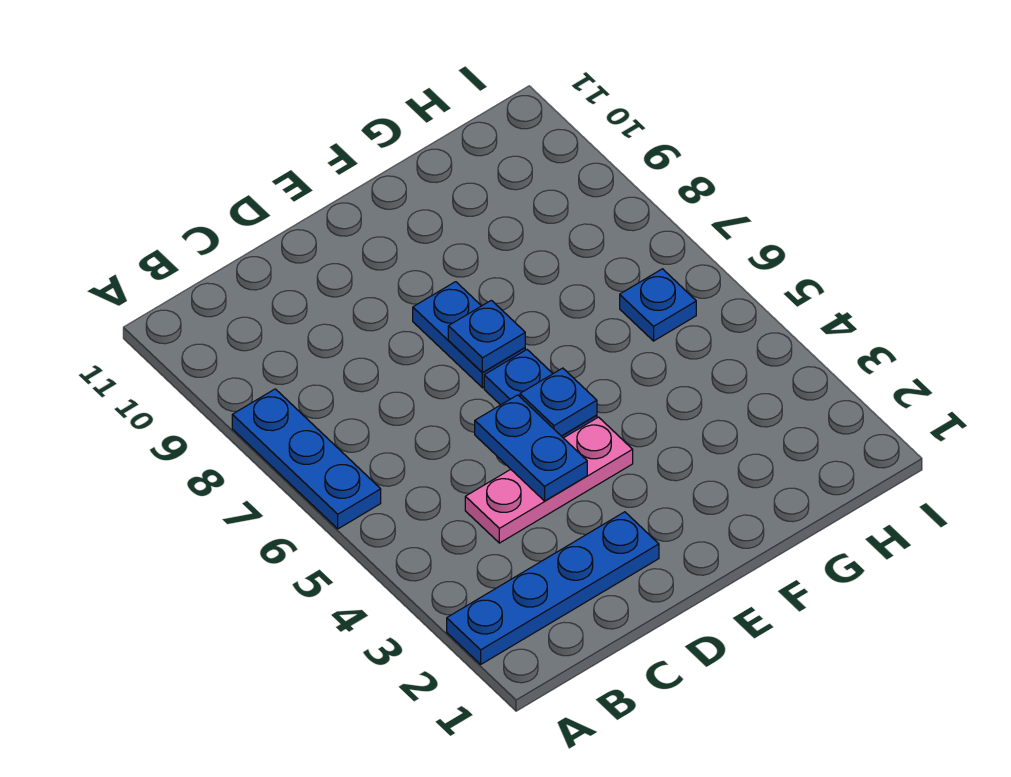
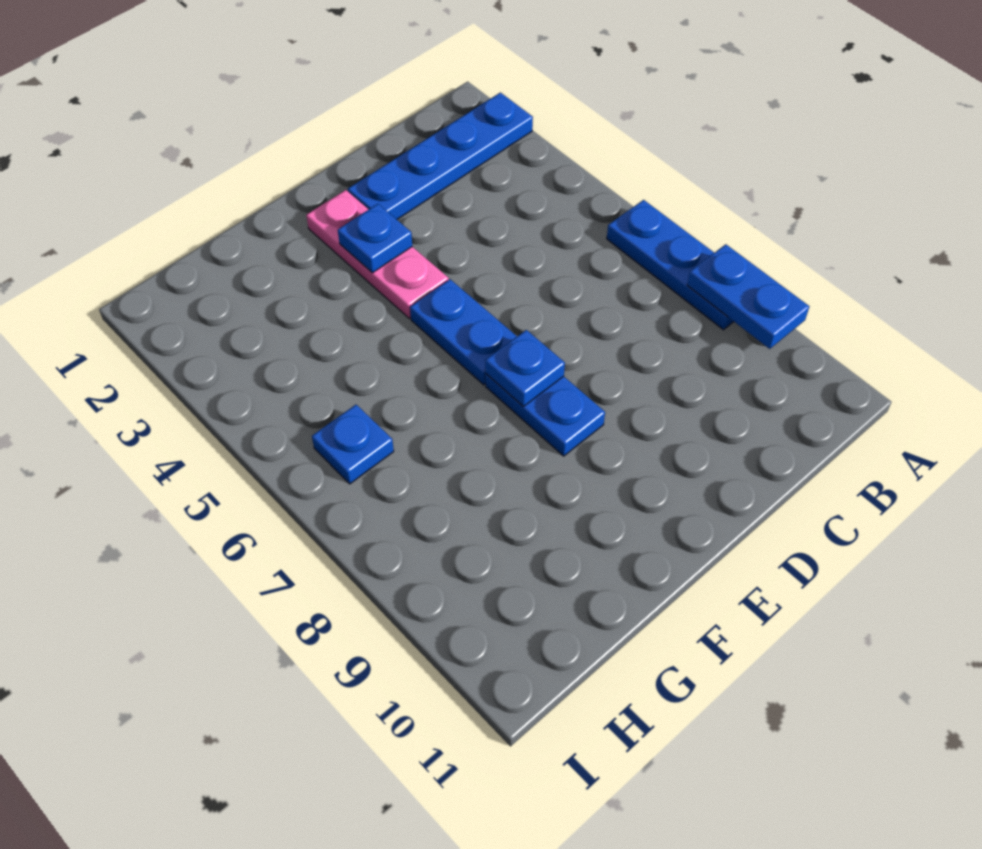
pink plate C4:E4 level 1 -> pink plate E2:E4 level 1
blue plate D4:D5 level 2 -> blue plate A8:A9 level 2
blue plate E5 level 2 -> blue plate E3 level 2

